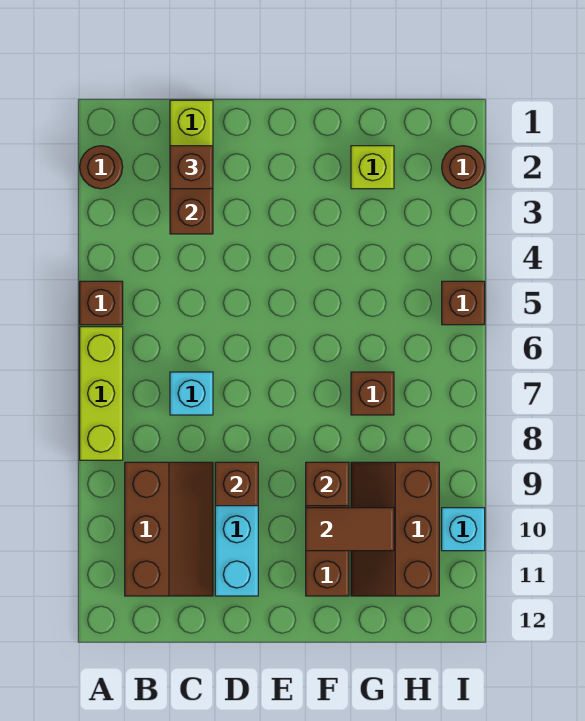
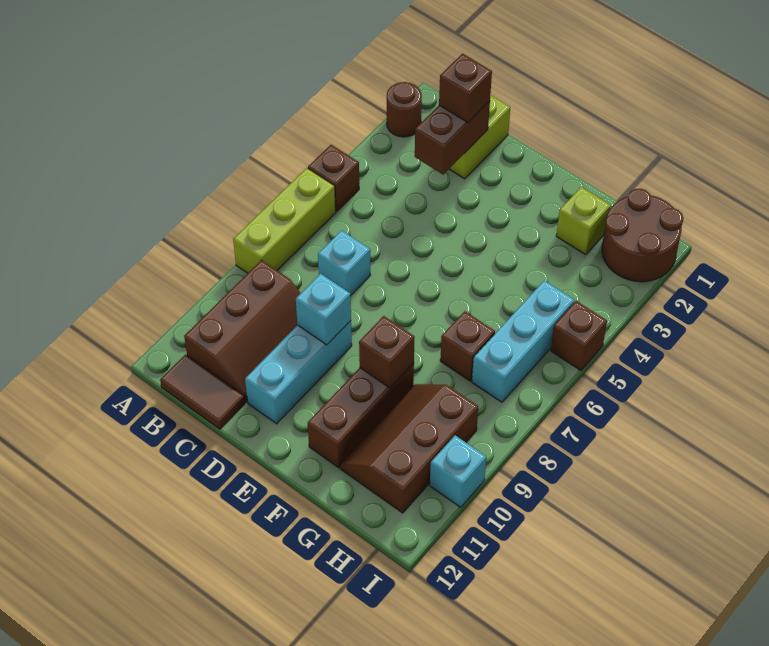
brown brick D9 level 2 -> cyan brick D9 level 2
brown tile F10:G10 level 2 -> brown tile B12:C12 level 1
none -> cyan brick H5:H7 level 1
brown round brick I2 level 1 -> brown round brick H1:I2 level 1

